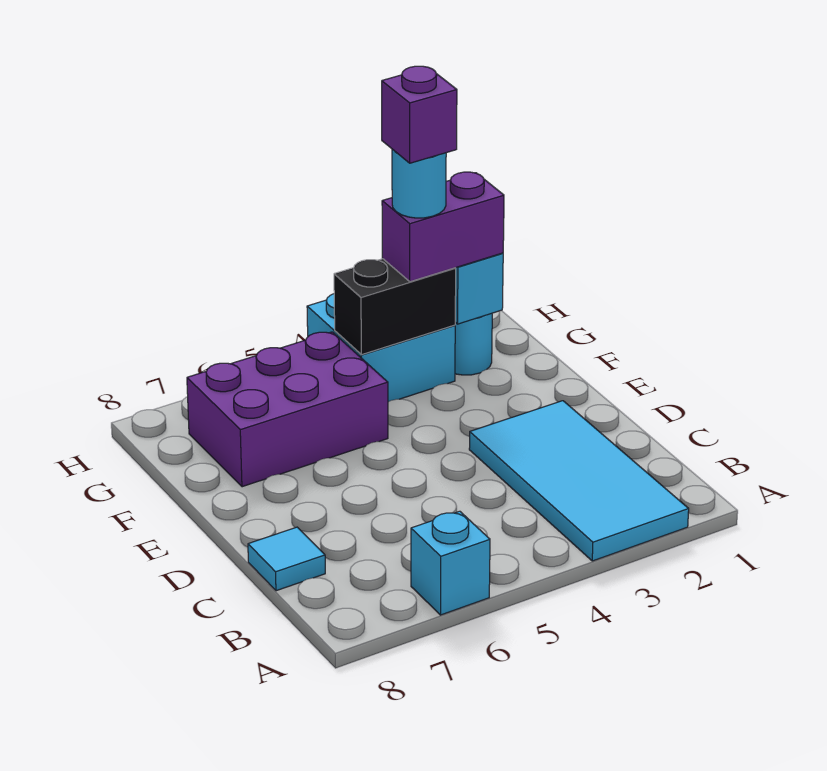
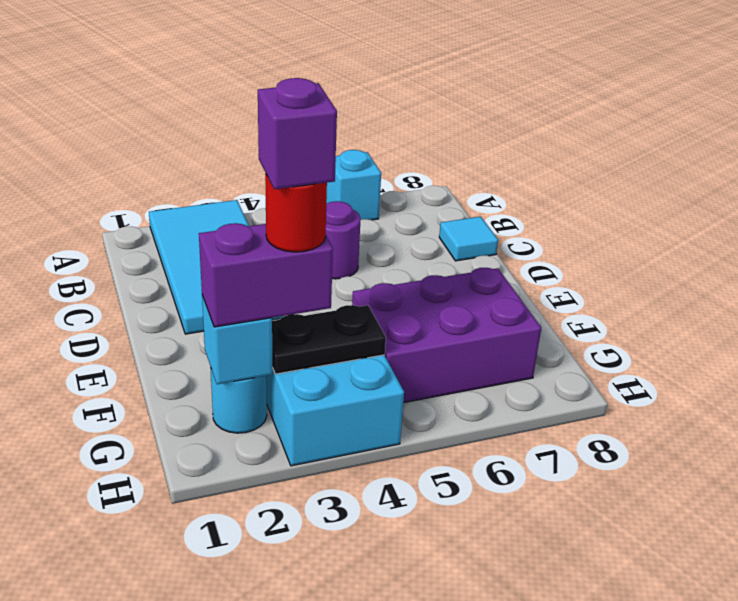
none -> purple round brick C5 level 1
black brick G3:G4 level 2 -> black plate G3:G4 level 2
cyan round brick G3 level 4 -> red round brick G3 level 4

